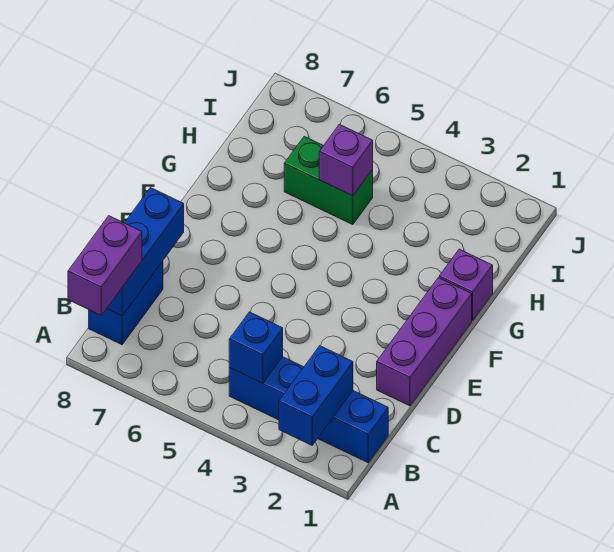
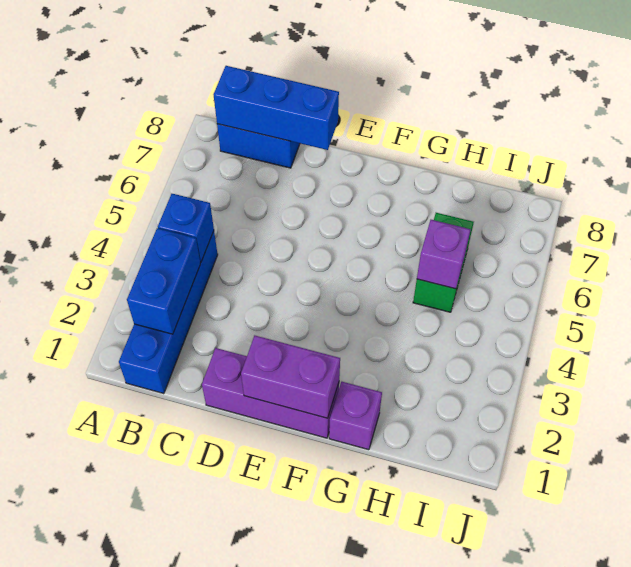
blue brick A2:B2 level 2 -> blue brick B2:B3 level 2
purple brick A8:B8 level 3 -> purple brick E1:F1 level 2

